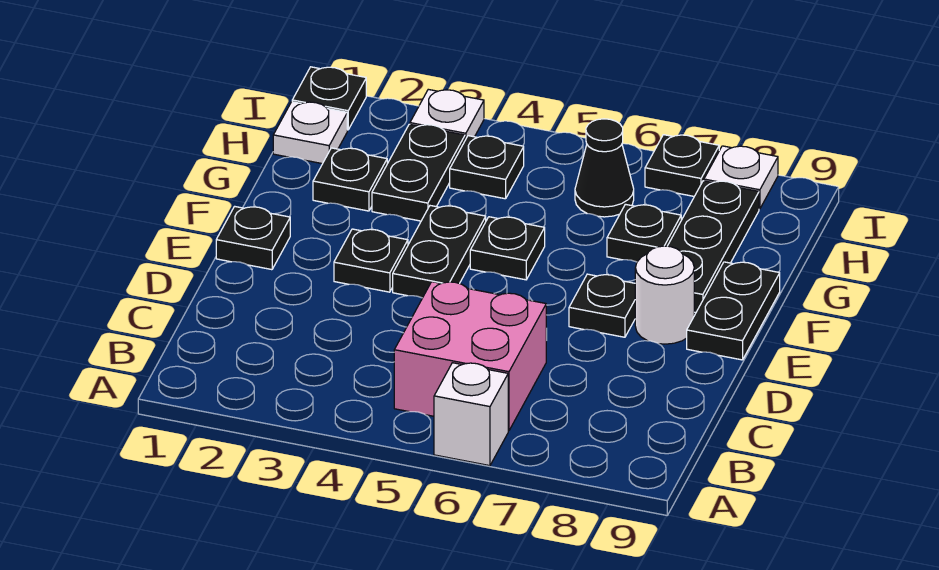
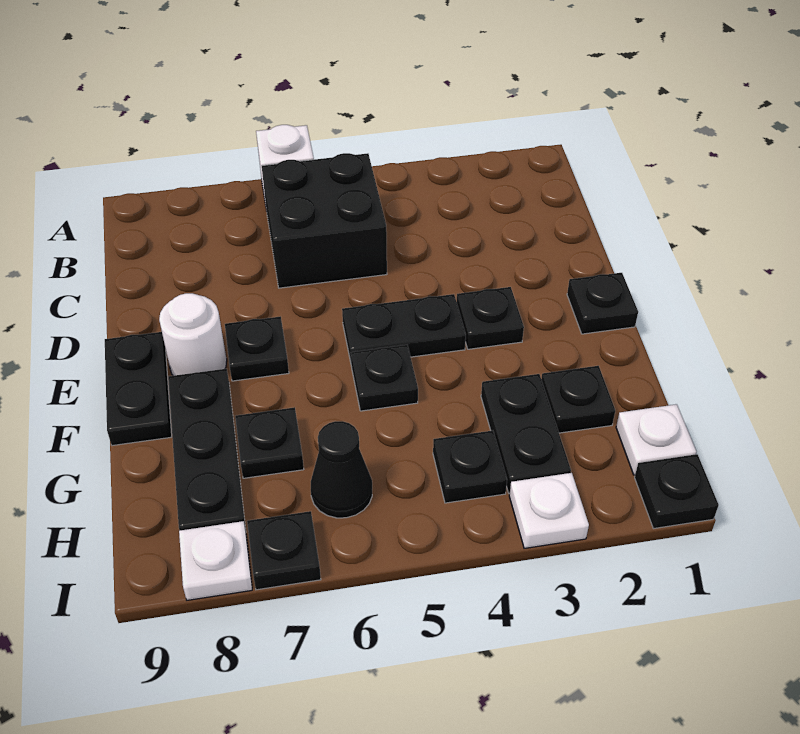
pink brick B5:C6 level 1 -> black brick B5:C6 level 1
black plate E4:F4 level 1 -> black plate E4:E5 level 1

